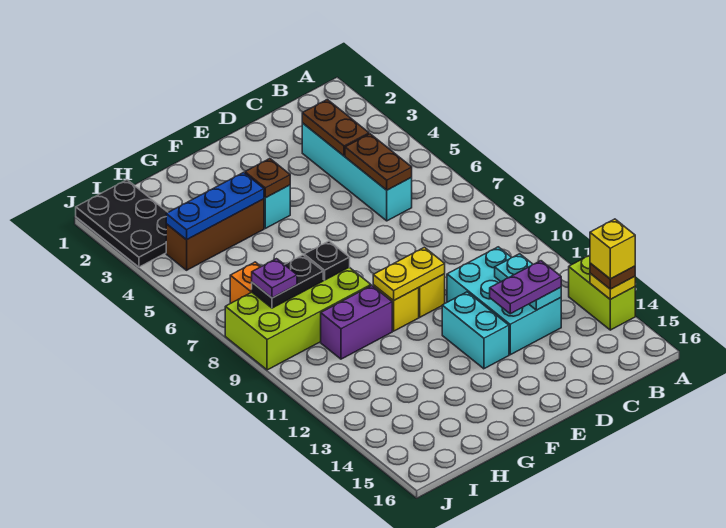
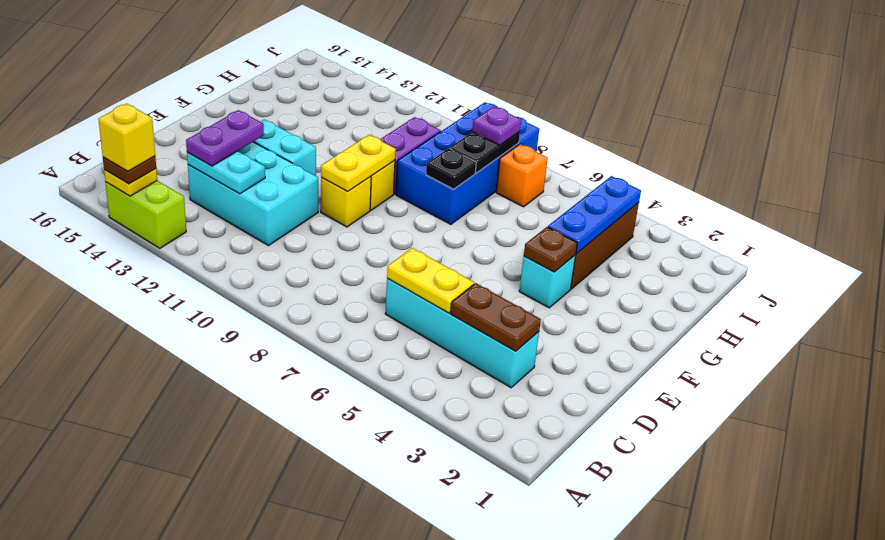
brown plate C5:C6 level 2 -> yellow plate C5:C6 level 2
lime brick G8:J9 level 1 -> blue brick G8:J9 level 1
black plate I1:J3 level 1 -> none

